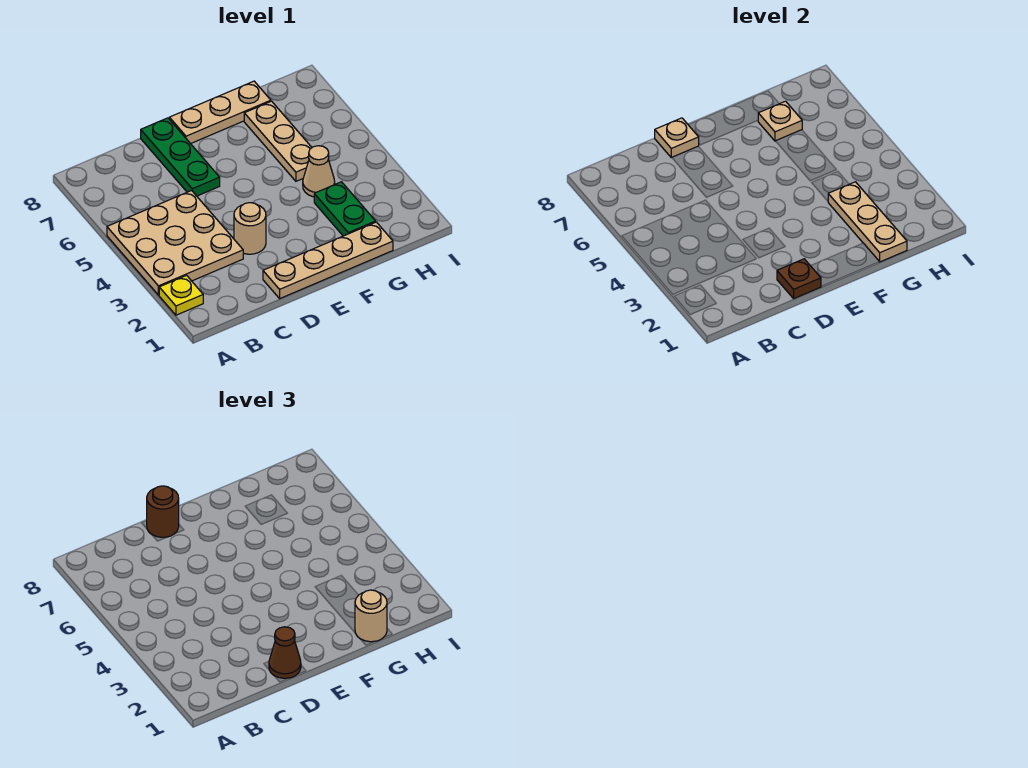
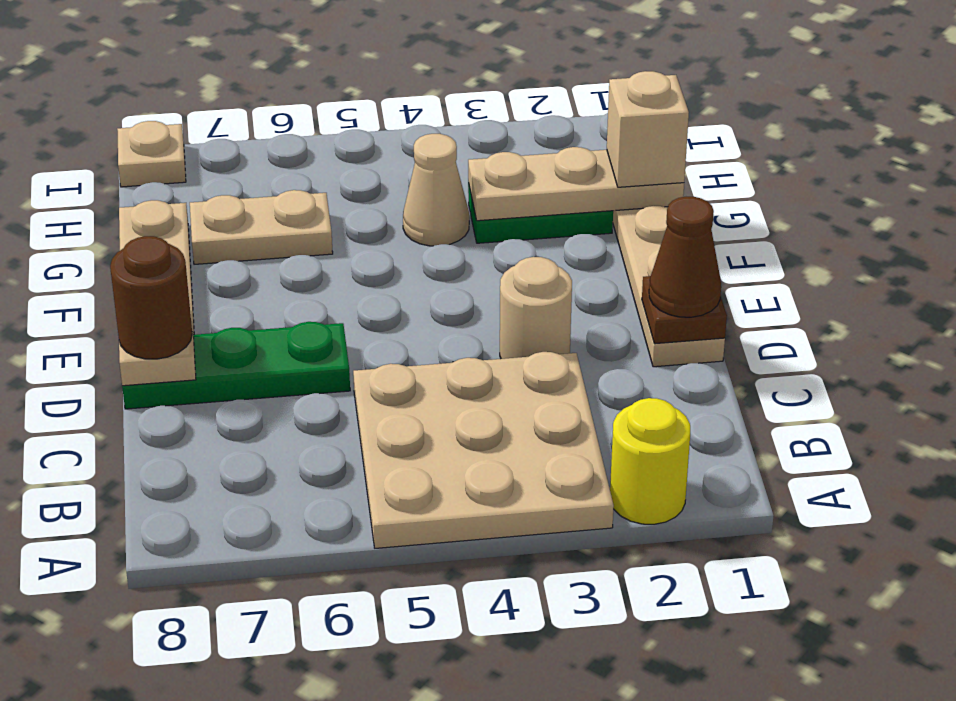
yellow plate A2 level 1 -> yellow round brick A2 level 1
tan round brick G1 level 3 -> tan brick G1 level 3
tan plate G5:G7 level 1 -> tan plate G6:G7 level 1
tan plate G7 level 2 -> tan plate I8 level 1

